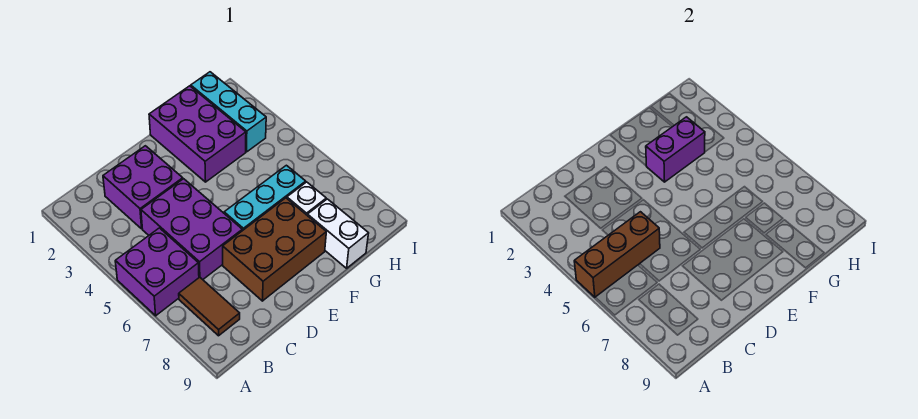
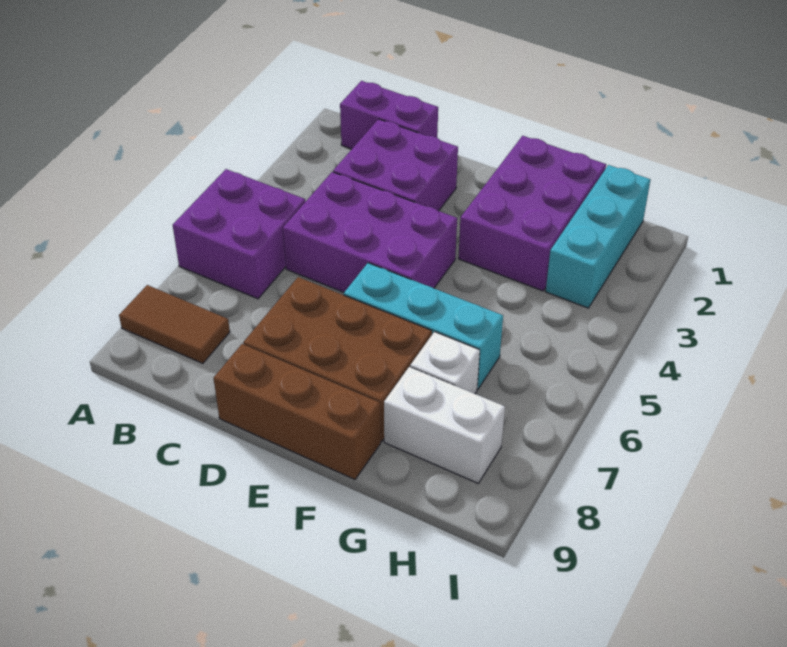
brown brick A5:C5 level 2 -> brown brick D9:F9 level 1
brown tile B7:B8 level 1 -> brown tile A8:B8 level 1
purple brick C4:D6 level 1 -> purple brick C4:E5 level 1
purple brick F3:G3 level 2 -> purple brick B1:C1 level 1
white brick G8:G9 level 1 -> white brick G8:H8 level 1

